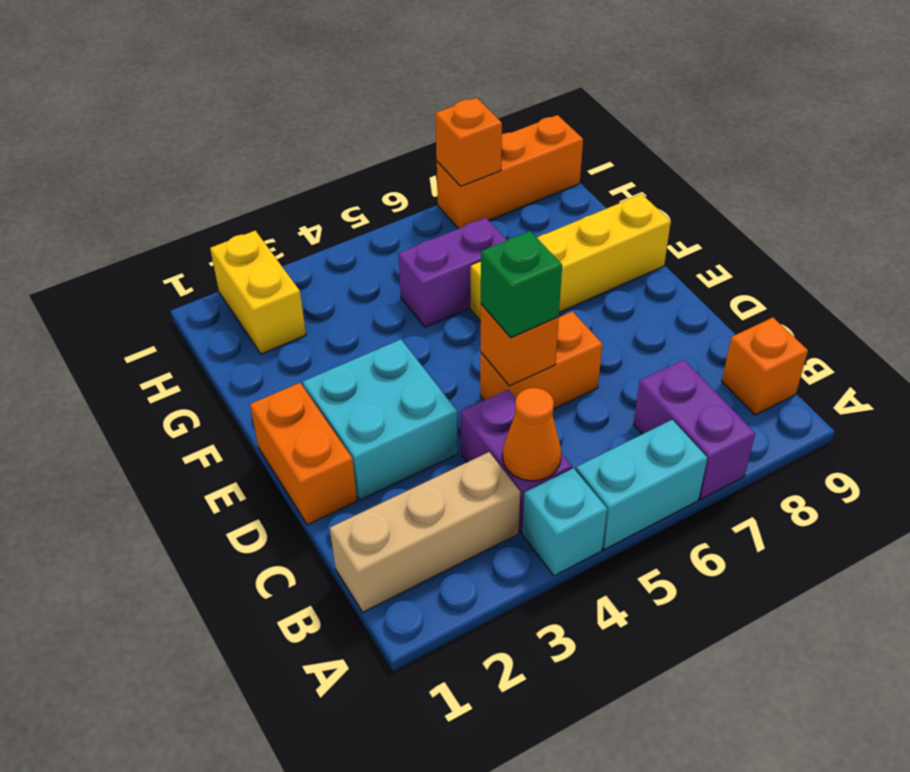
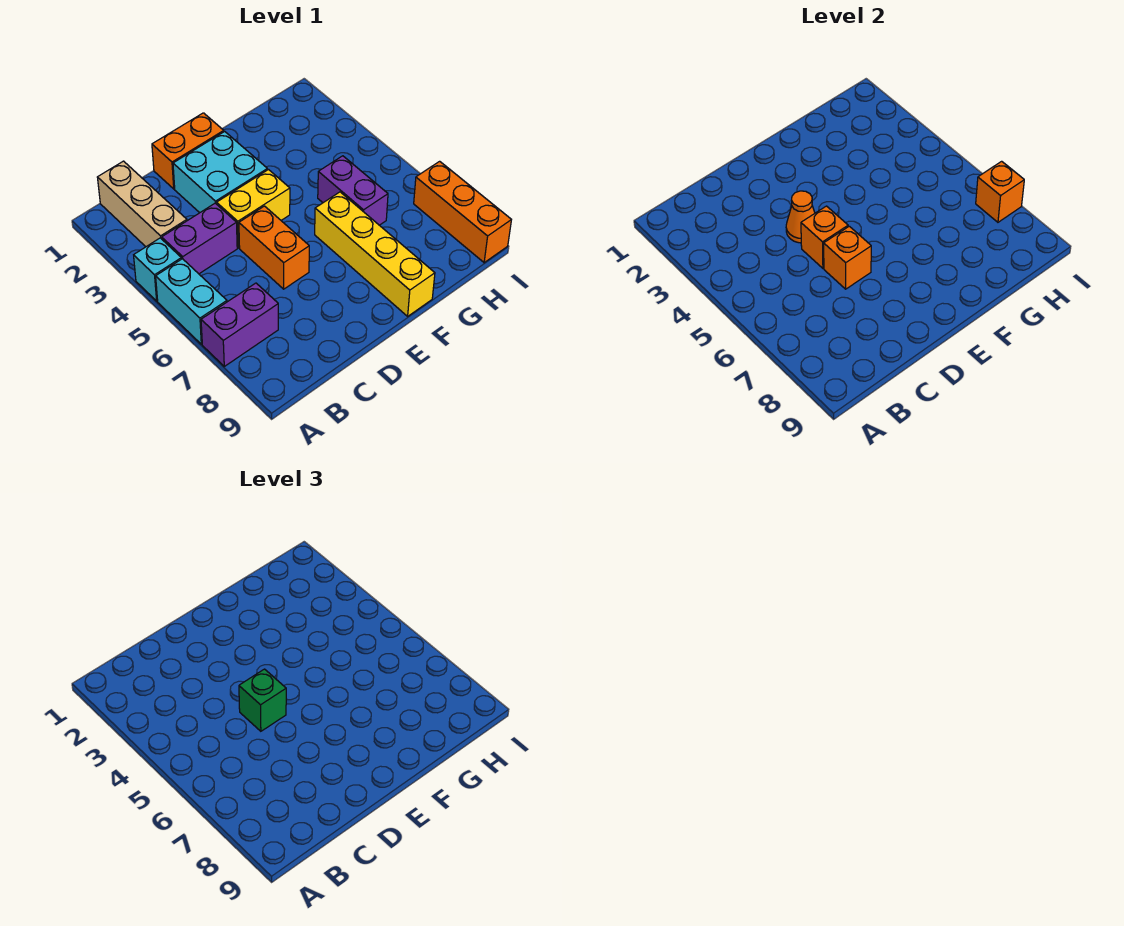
orange cone B4 level 2 -> orange cone D4 level 2
orange brick B9 level 1 -> orange brick D6 level 2
yellow brick H2:I2 level 1 -> yellow brick D4:E4 level 1

